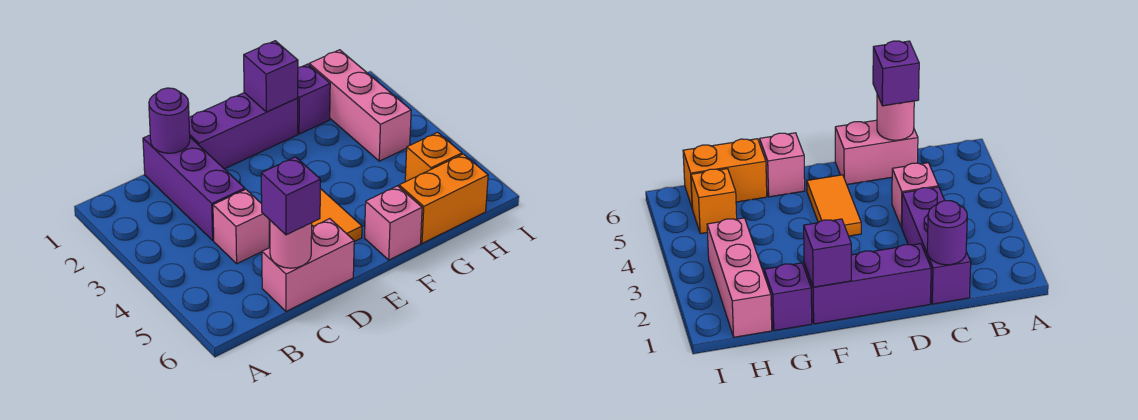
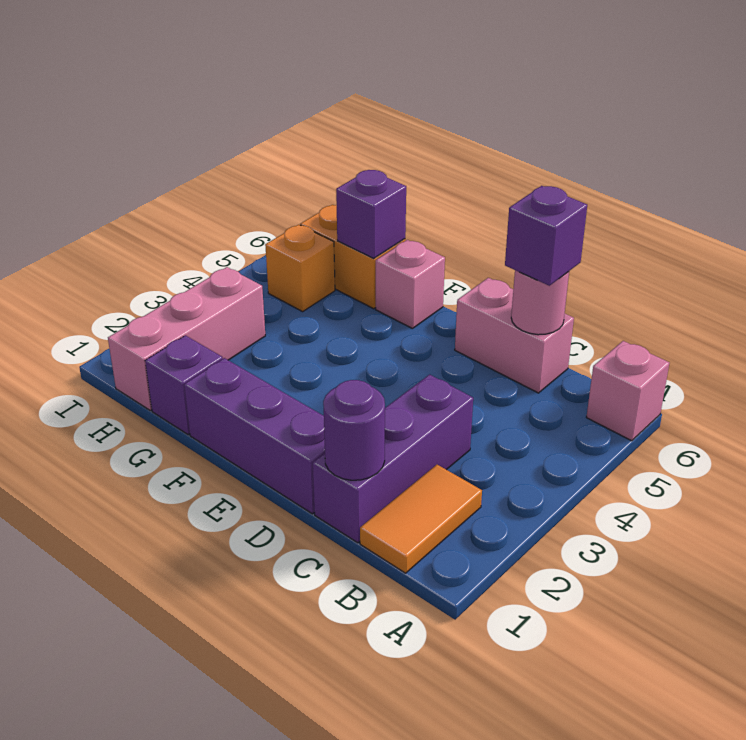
pink brick C4 level 1 -> pink brick A6 level 1
orange tile E4:E5 level 1 -> orange tile B1:B2 level 1
purple brick F1 level 2 -> purple brick G6 level 2

